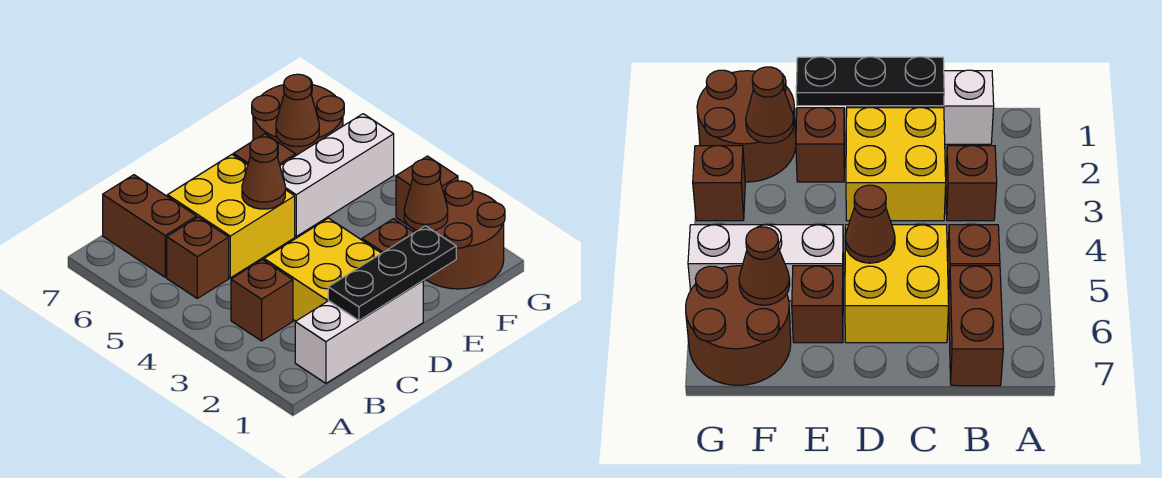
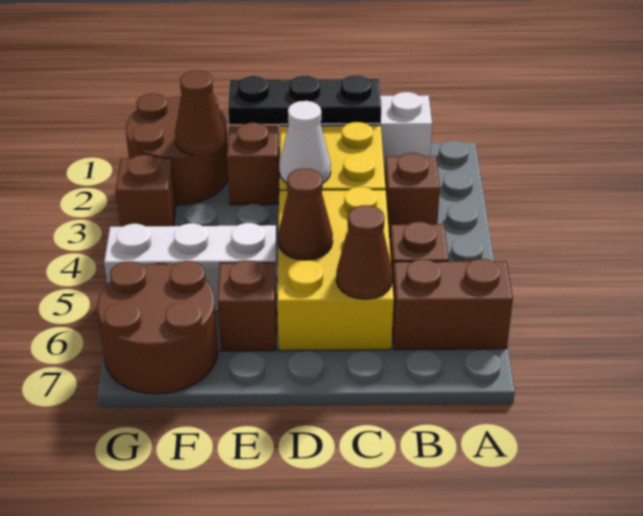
brown brick B6:B7 level 1 -> brown brick A6:B6 level 1
yellow brick C5:D6 level 1 -> yellow brick C4:D6 level 1
none -> white cone D3 level 2
brown cone F6 level 2 -> brown cone C6 level 2

